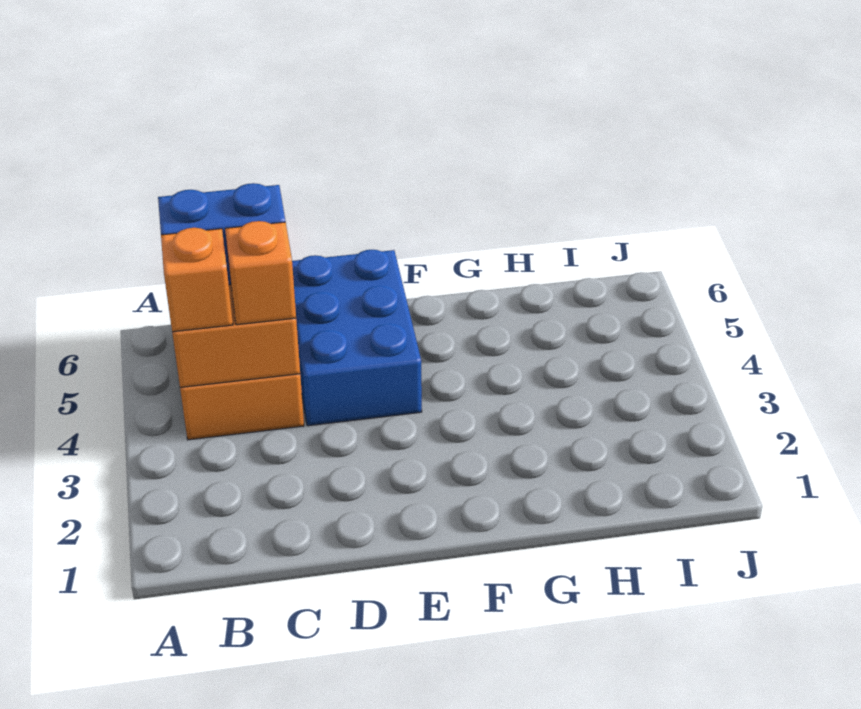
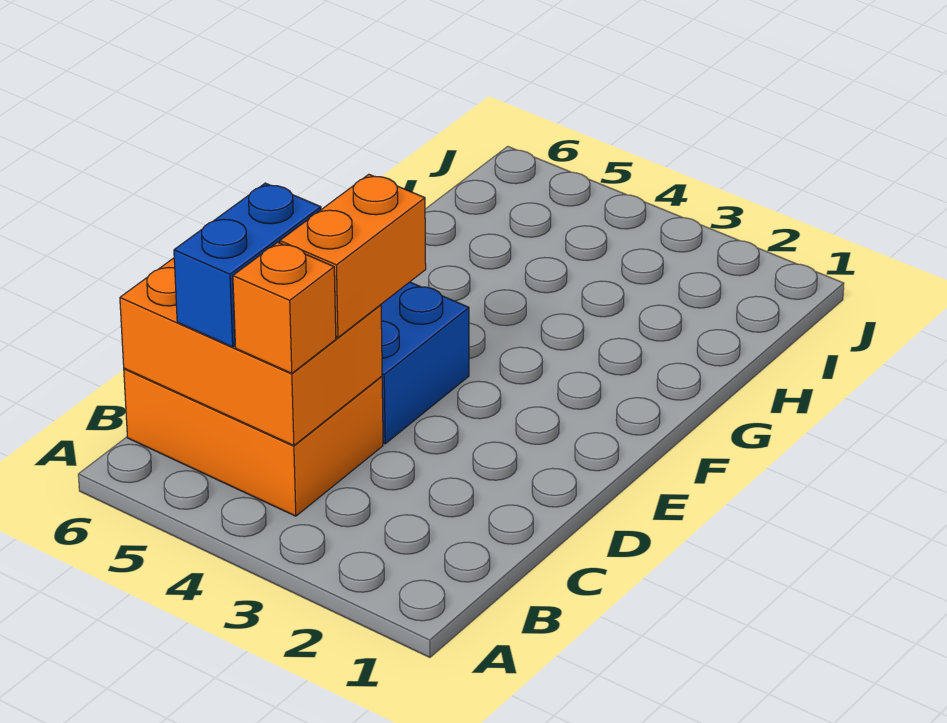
orange brick C4 level 3 -> orange brick C4:D4 level 3

